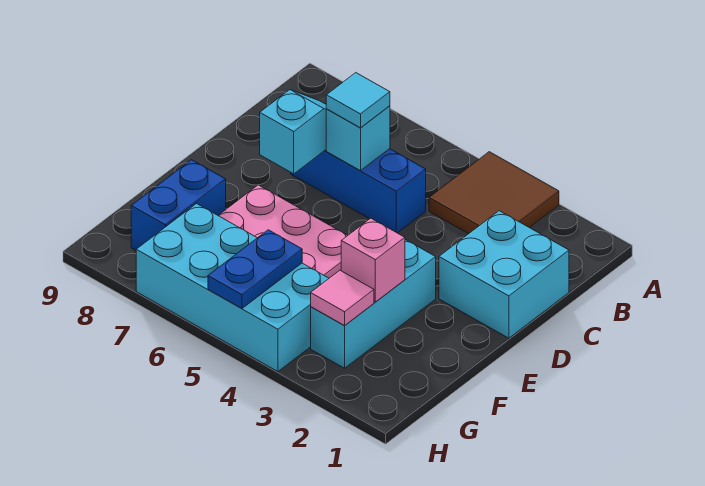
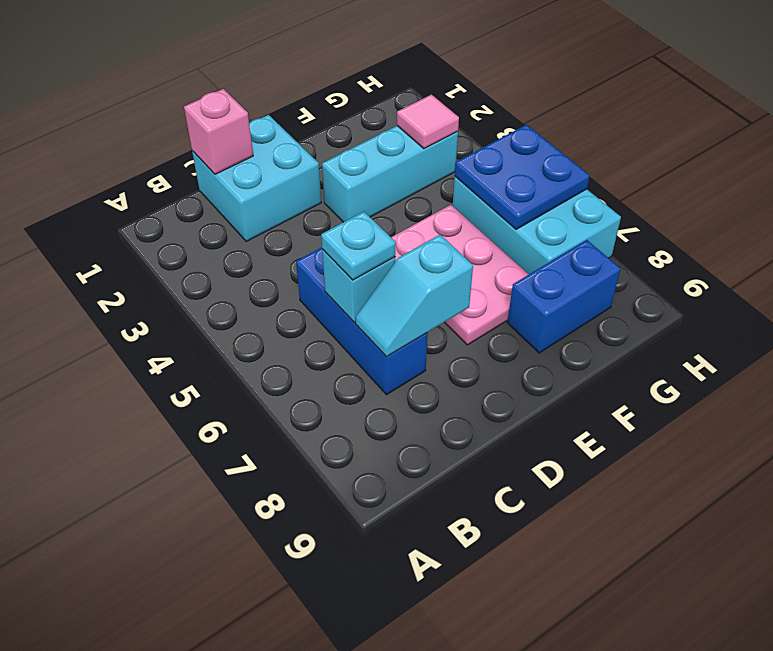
brown tile A3:B4 level 1 -> none
cyan tile C6 level 3 -> cyan plate C6 level 3
pink brick F3 level 2 -> pink brick C1 level 2
cyan brick G4:H7 level 1 -> cyan brick G5:H7 level 1
blue plate G5:H5 level 2 -> blue plate G5:H6 level 2

